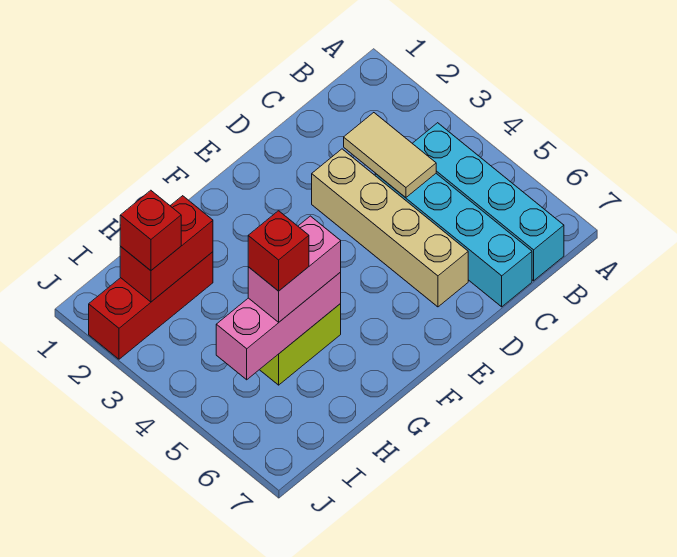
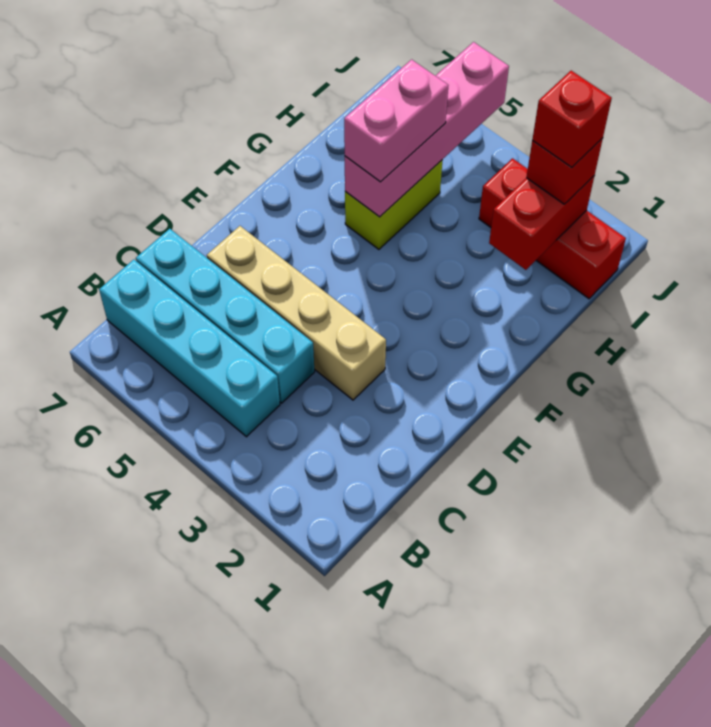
tan tile C3:C4 level 2 -> none
pink brick G5:I5 level 2 -> pink brick G5:J5 level 2
red brick H2:J2 level 1 -> red brick I1:I3 level 1
red brick H5 level 4 -> red brick I2 level 4

